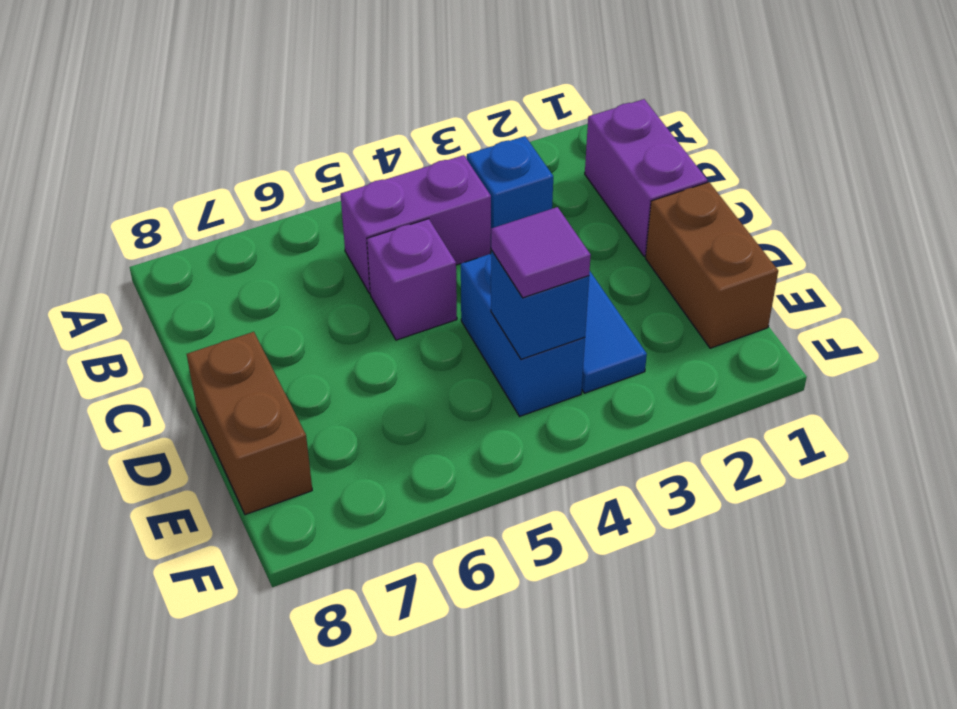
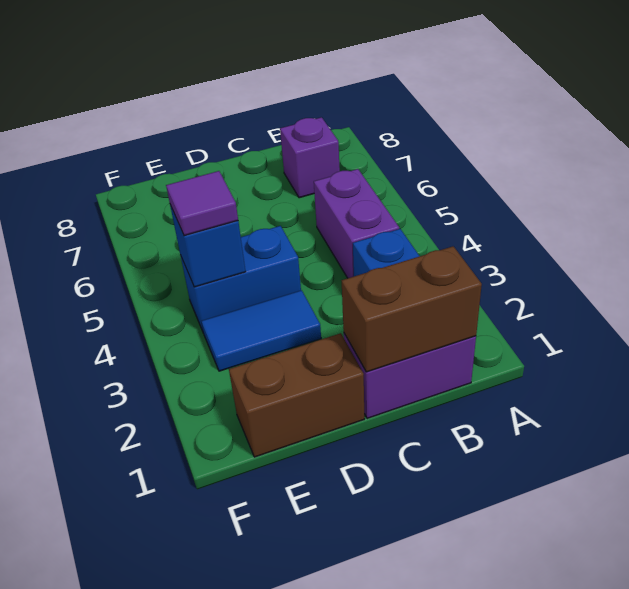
purple brick C5 level 1 -> purple brick B7 level 1
brown brick D8:E8 level 1 -> brown brick B1:C1 level 2

